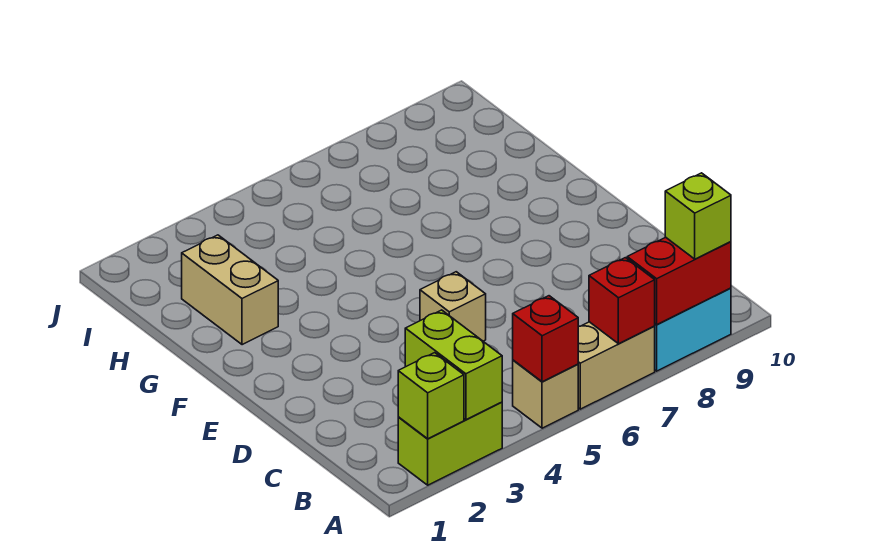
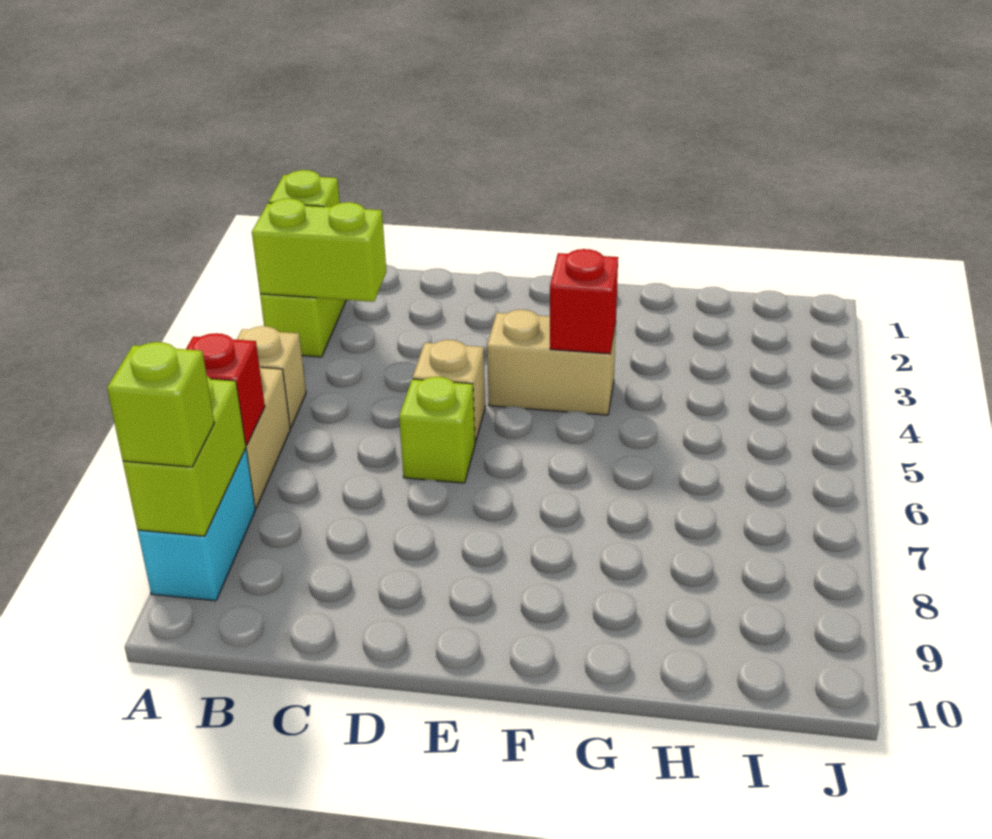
red brick A5 level 2 -> red brick F4 level 2
red brick A8:A9 level 2 -> lime brick A8:A9 level 2
none -> lime brick D6 level 1
tan brick G2:H2 level 1 -> tan brick E4:F4 level 1

